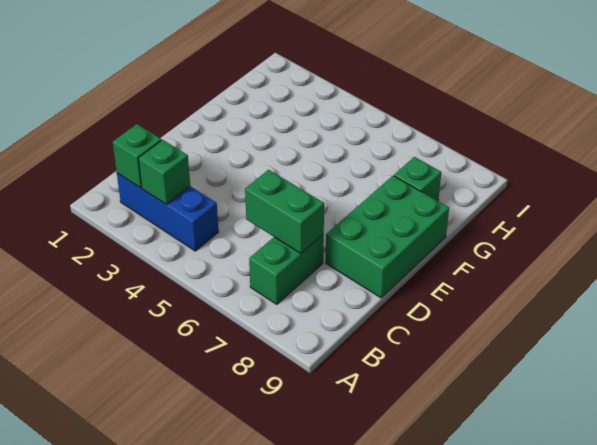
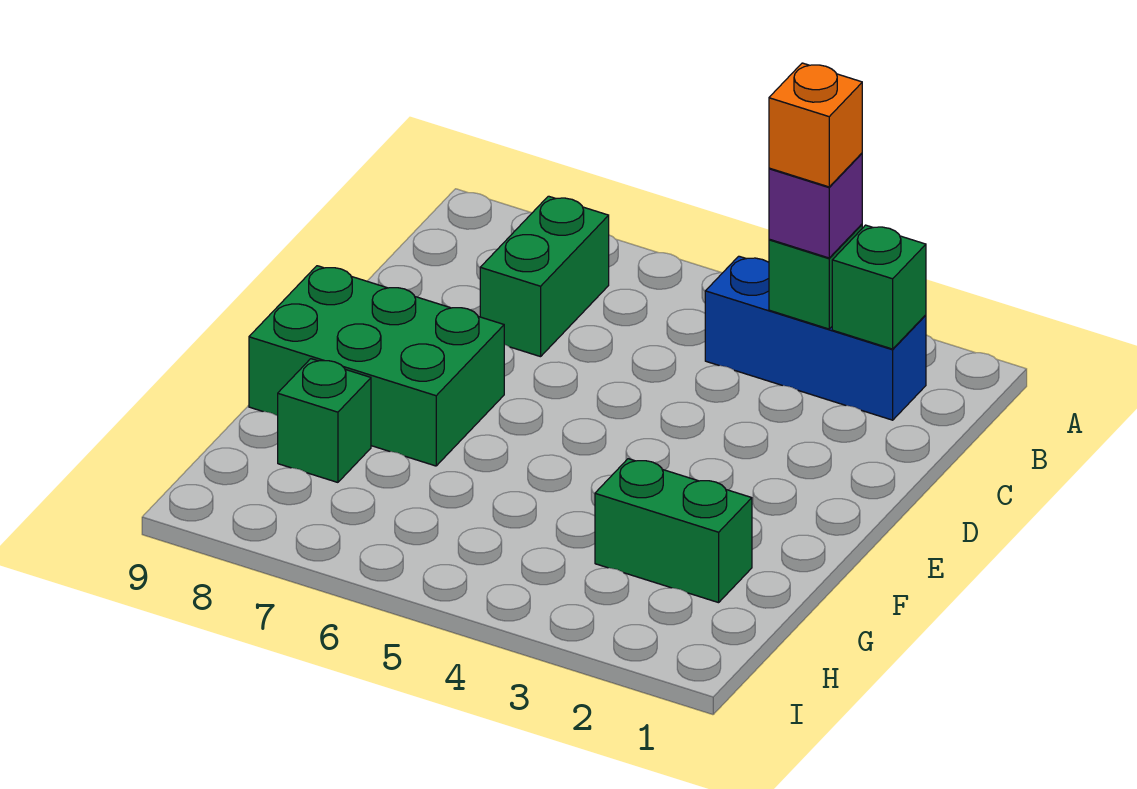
none -> purple brick B3 level 3
none -> orange brick B3 level 4
green brick C6:C7 level 2 -> green brick G2:G3 level 1
green brick D8:F9 level 1 -> green brick E7:F9 level 1

